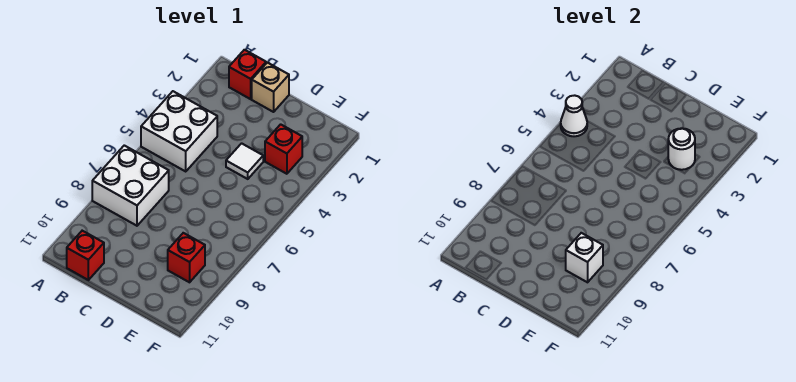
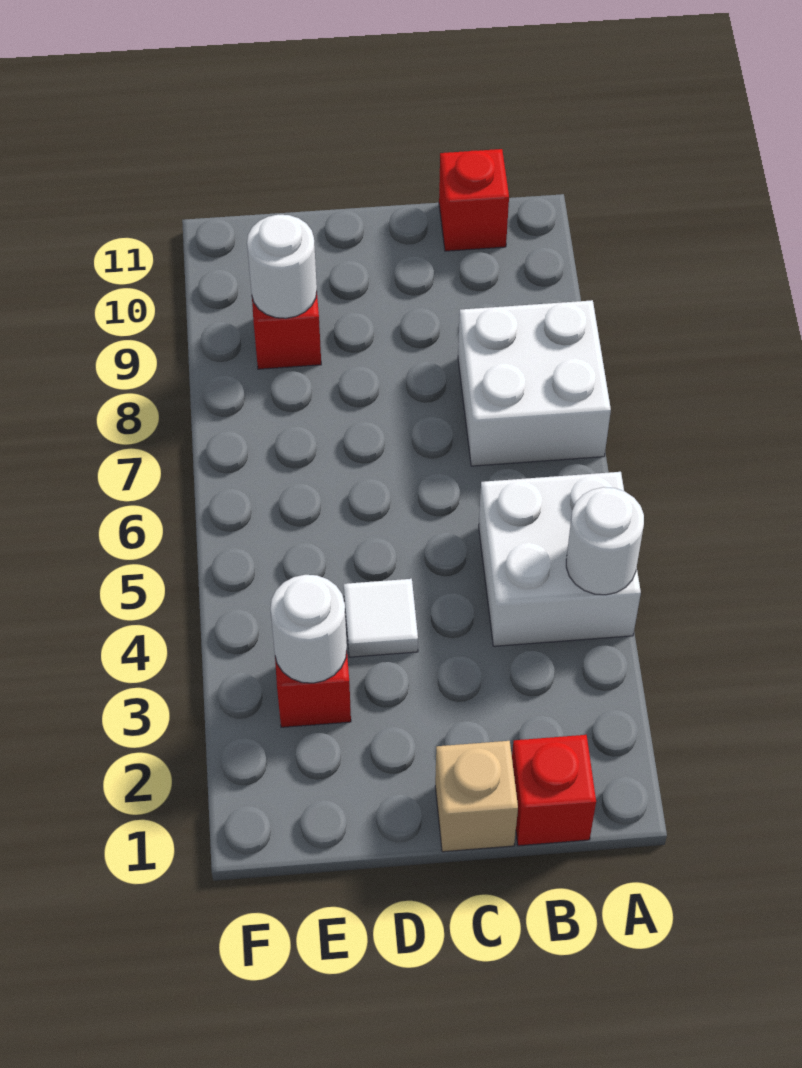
white cone A4 level 2 -> white round brick A4 level 2
white brick E9 level 2 -> white round brick E9 level 2

